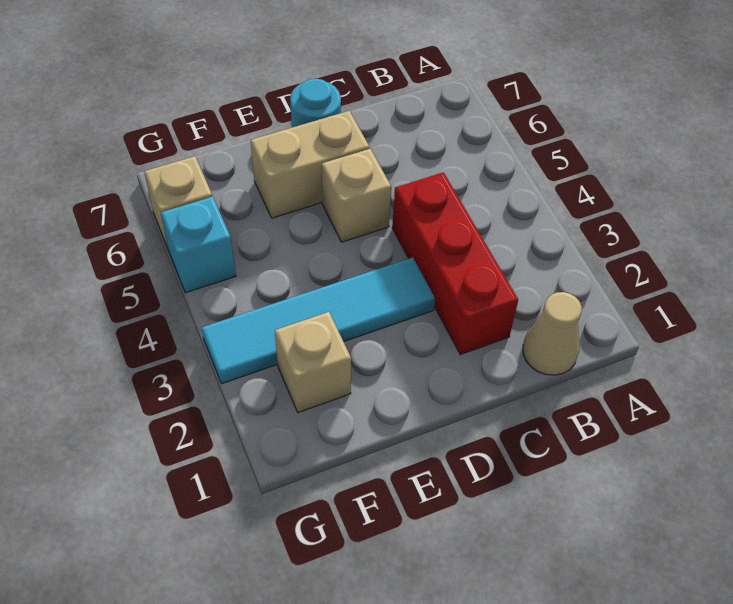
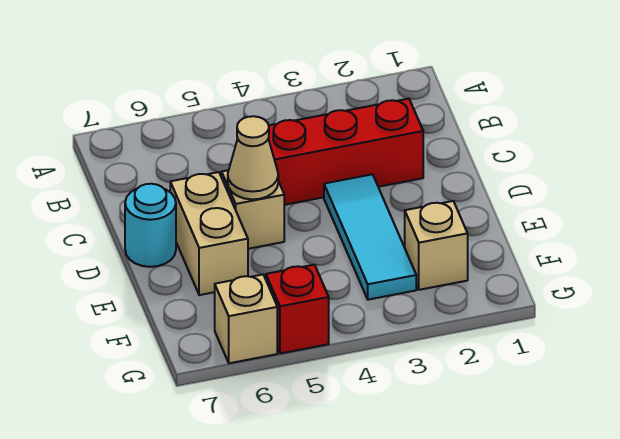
tan cone B1 level 1 -> tan cone D5 level 2
cyan tile D3:G3 level 1 -> cyan tile D3:F3 level 1
cyan brick G5 level 1 -> red brick G5 level 1

